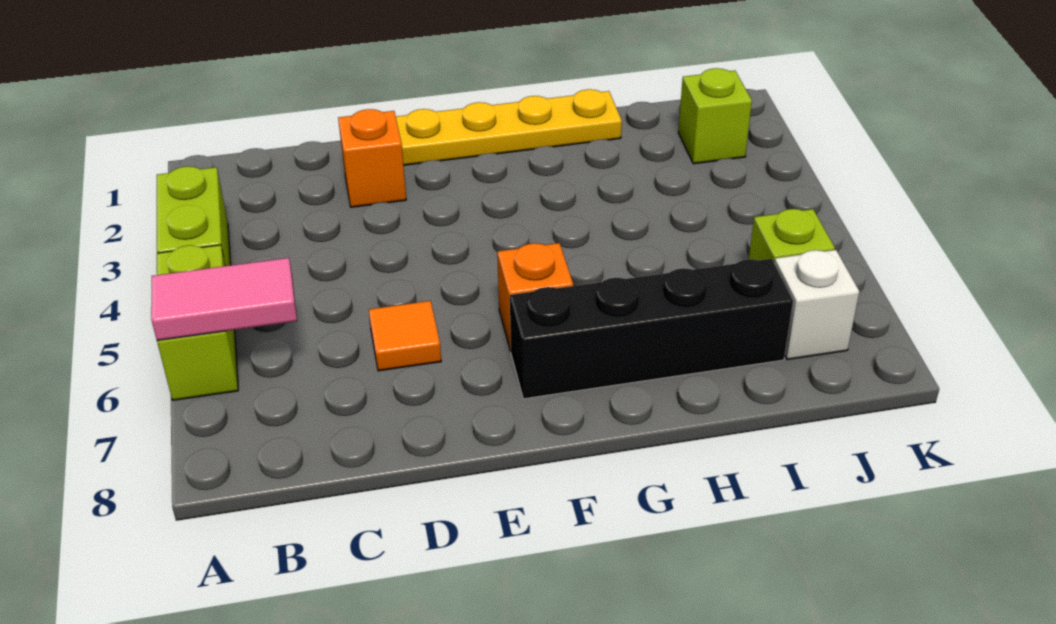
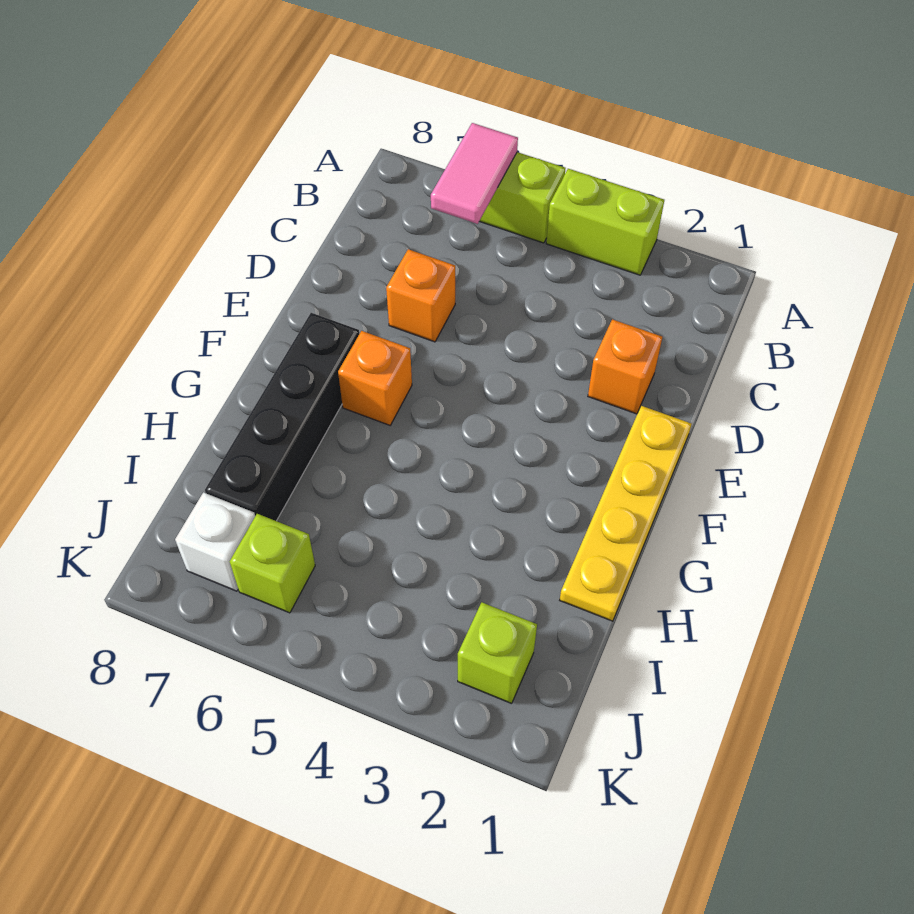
orange tile D6 level 1 -> orange brick D6 level 1

